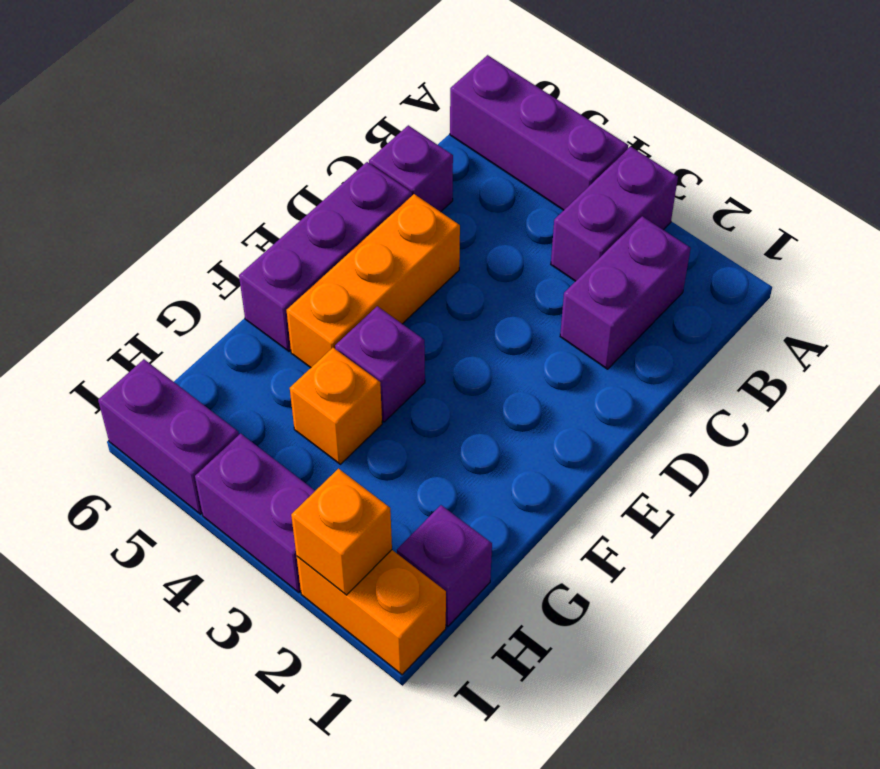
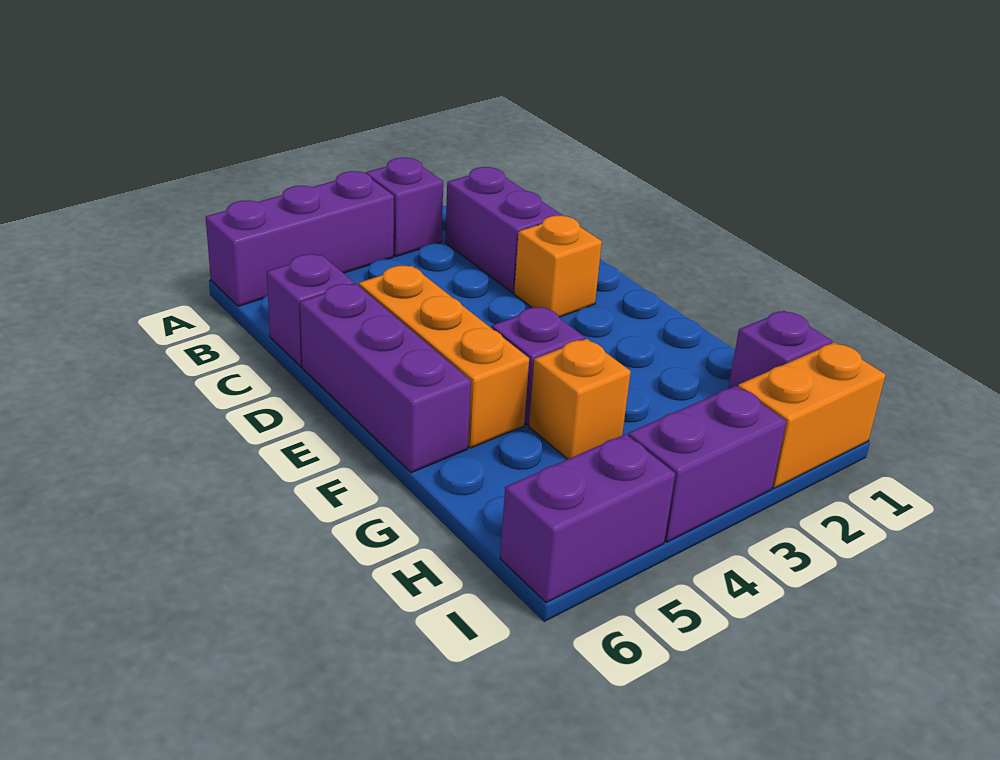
purple brick A3:B3 level 1 -> purple brick A3 level 1
orange brick I2 level 2 -> orange brick D2 level 1

